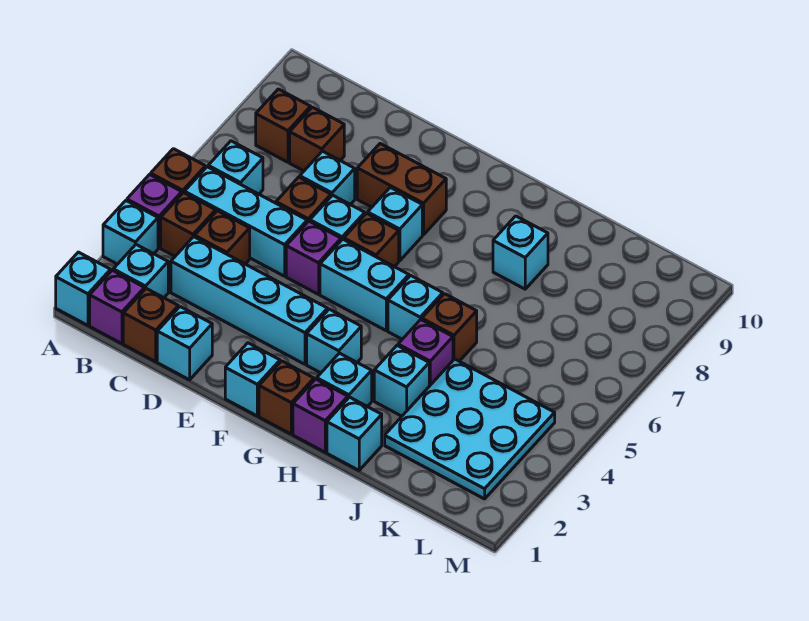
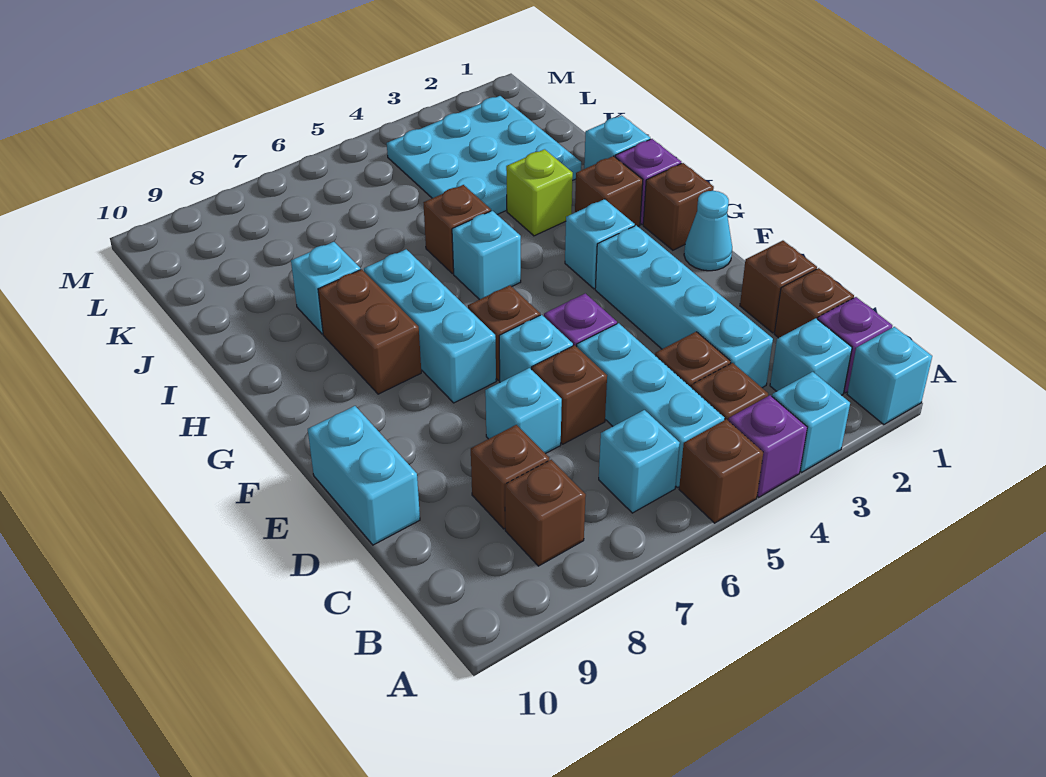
cyan brick D1 level 1 -> brown brick D1 level 1
brown brick E8:F8 level 1 -> brown brick G8:H8 level 1
cyan brick F1 level 1 -> cyan cone F1 level 1
cyan brick F5:G5 level 1 -> cyan brick D10:E10 level 1
cyan brick F7 level 1 -> cyan brick F7:H7 level 1
cyan brick H2 level 1 -> brown brick H2 level 1
cyan brick I3 level 1 -> lime brick I3 level 1
purple brick I4 level 1 -> none

